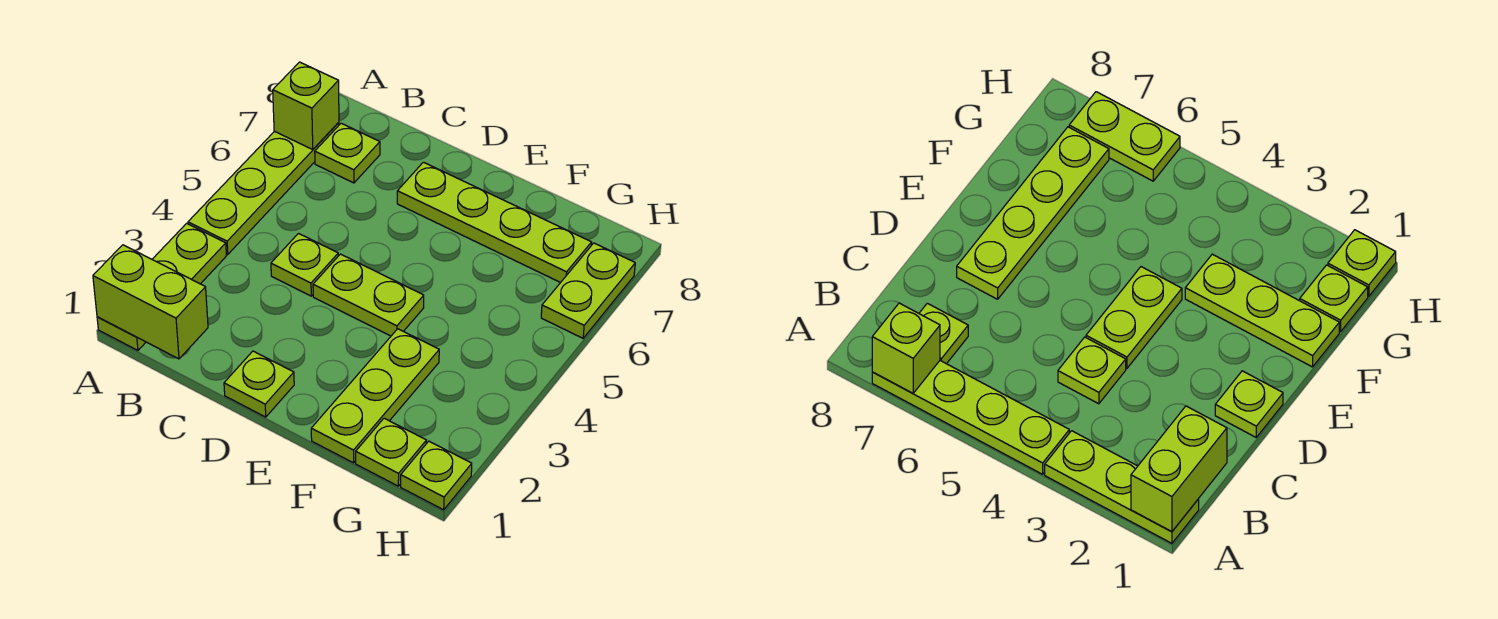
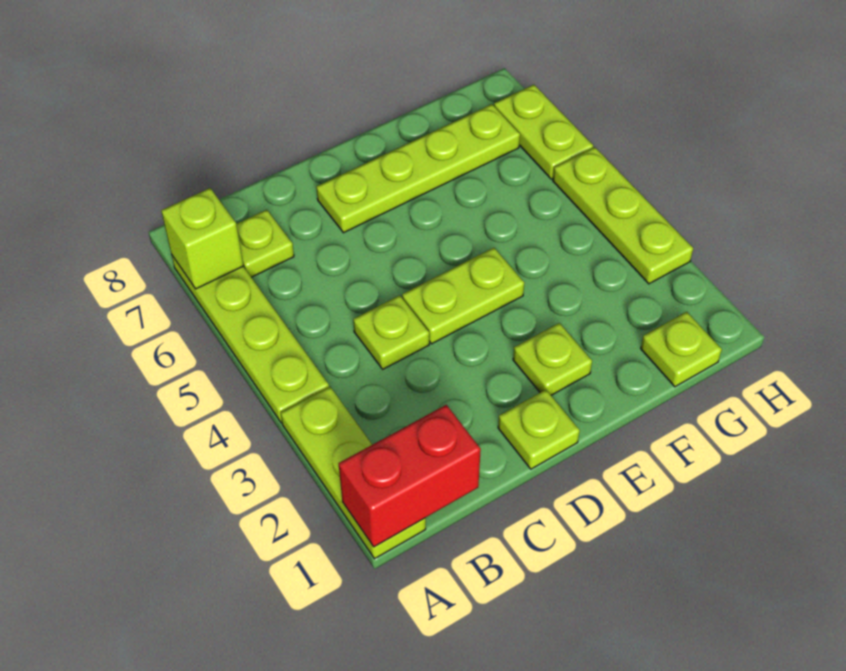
lime brick A1:B1 level 2 -> red brick A1:B1 level 2
lime plate F1:F3 level 1 -> lime plate H3:H5 level 1
lime plate H1 level 1 -> lime plate E2 level 1

